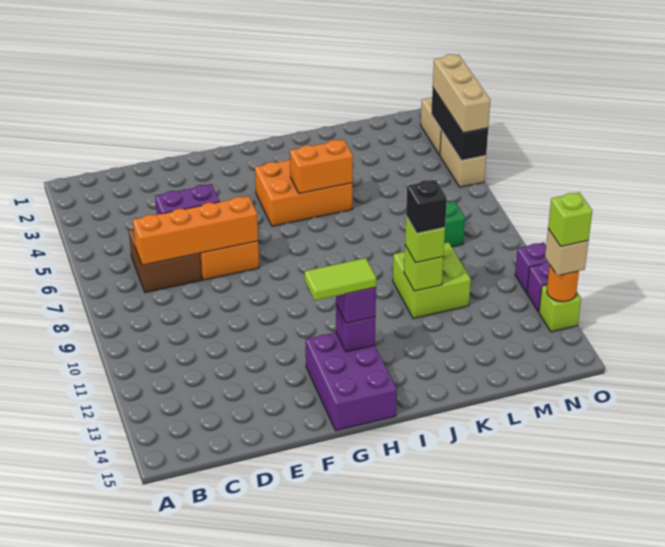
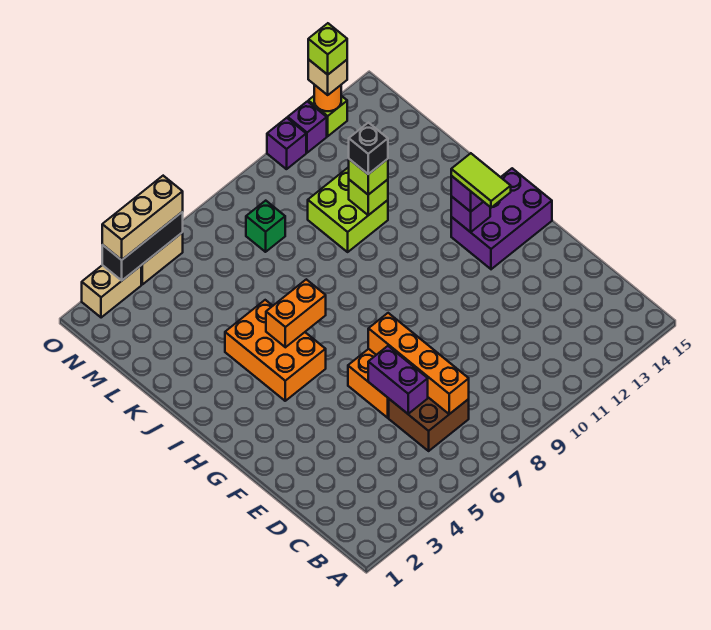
orange brick I5:J5 level 2 -> orange brick I5:I6 level 2

